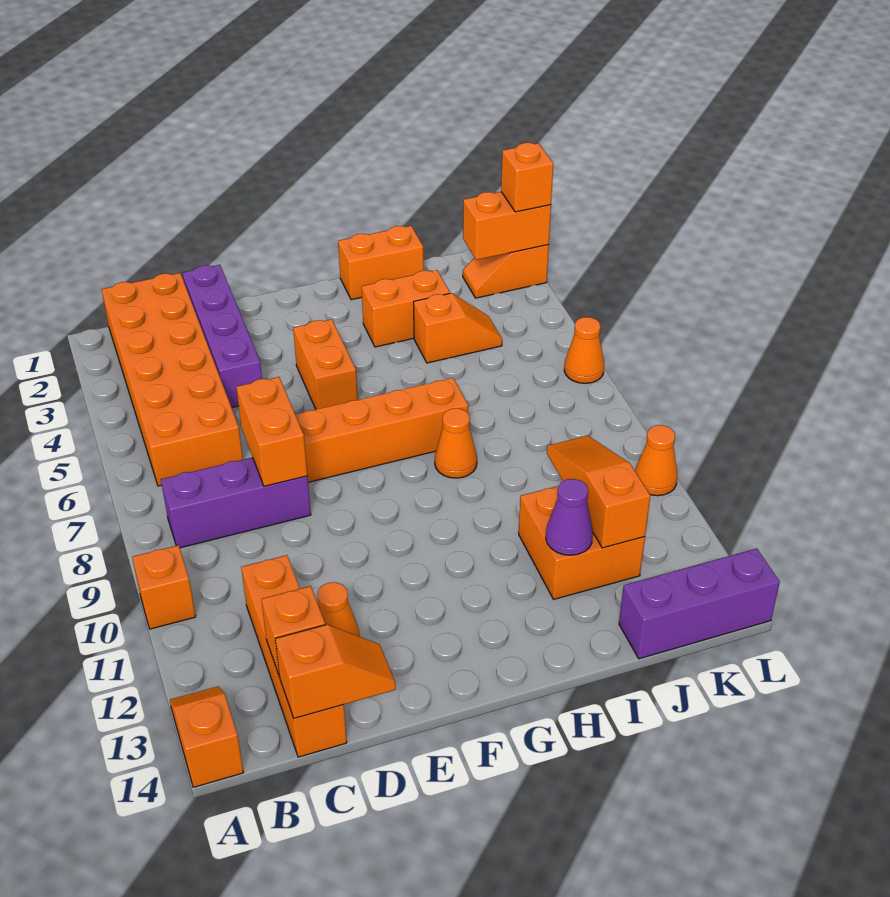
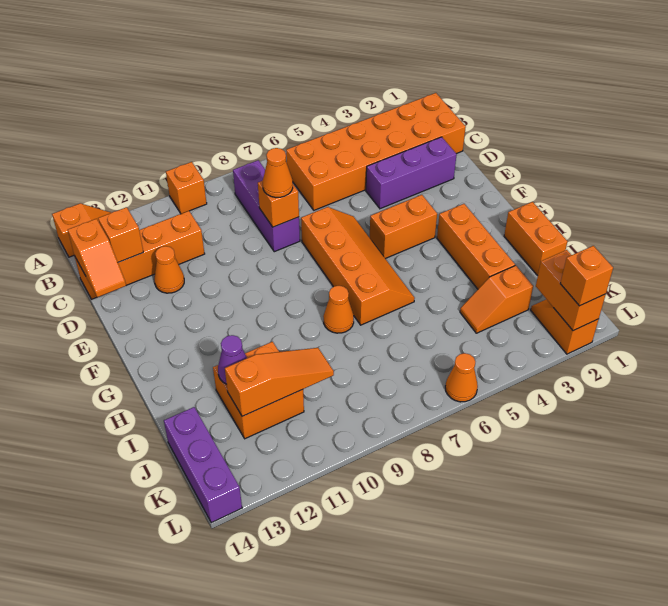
purple brick D1:D4 level 1 -> purple brick D2:D4 level 1
orange brick D7:D8 level 2 -> orange brick D8 level 2
orange brick H3:I3 level 1 -> orange brick G3:I3 level 1
orange slope I4:J4 level 1 top I -> orange slope J3:J4 level 1 top 3
orange cone L10 level 1 -> orange cone D8 level 3

